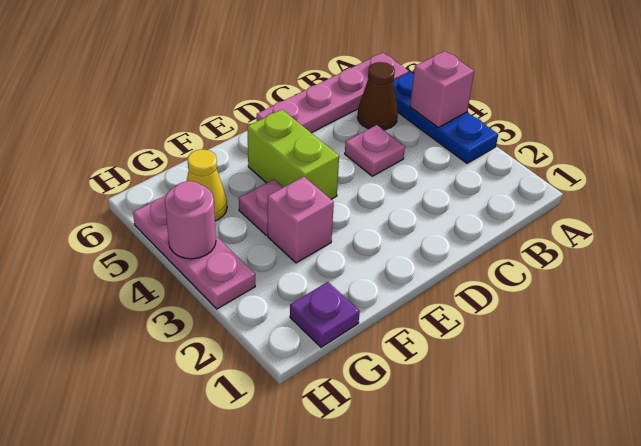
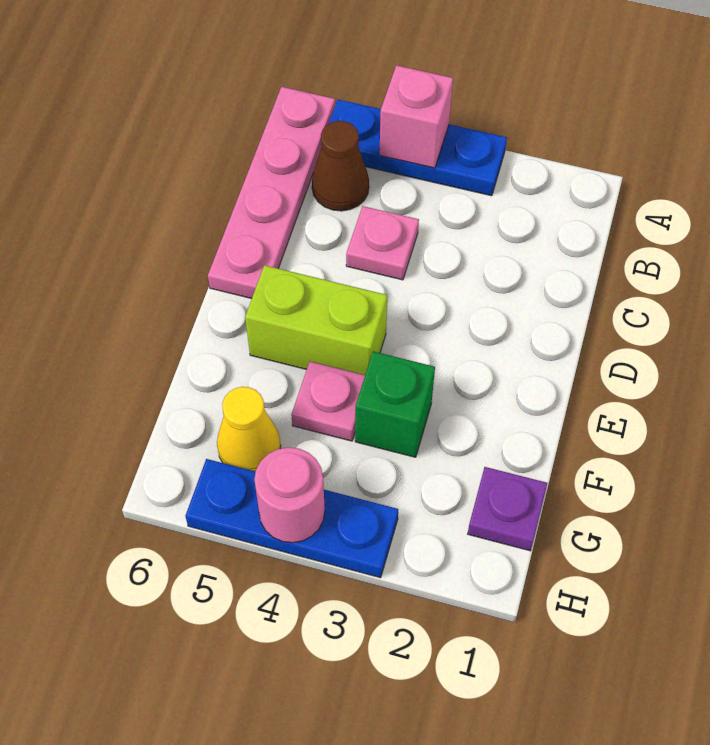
pink brick F3 level 1 -> green brick F3 level 1
pink plate H3:H5 level 1 -> blue plate H3:H5 level 1

